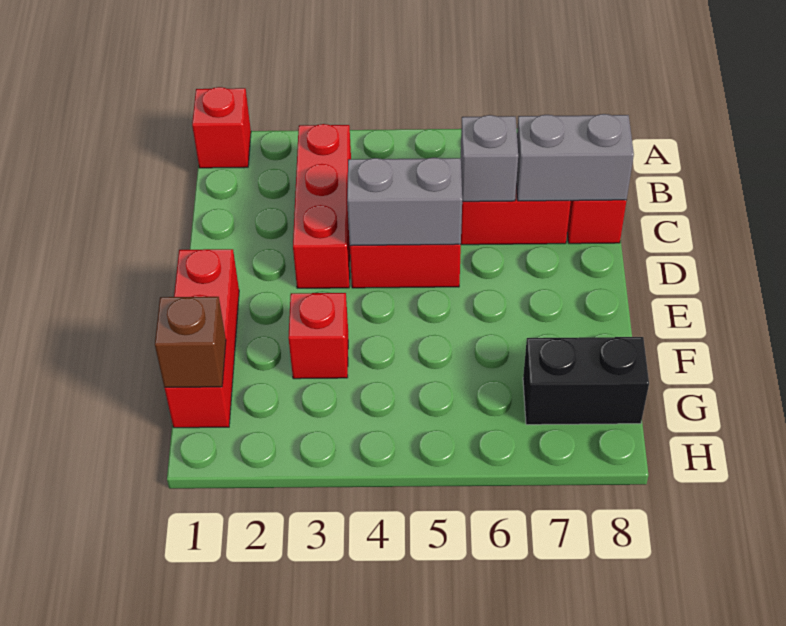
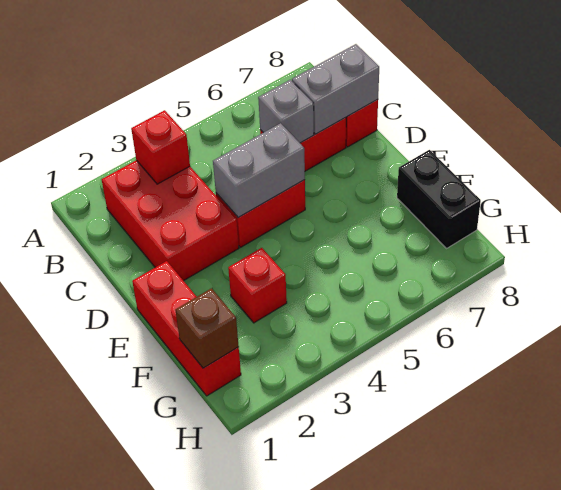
red brick A1 level 1 -> red brick B3 level 2
red brick B3:D3 level 1 -> red brick B2:D3 level 1
black brick G7:G8 level 1 -> black brick F8:G8 level 1

